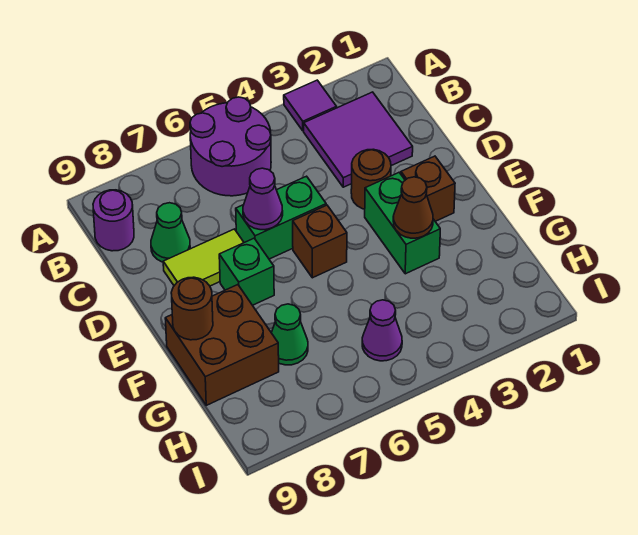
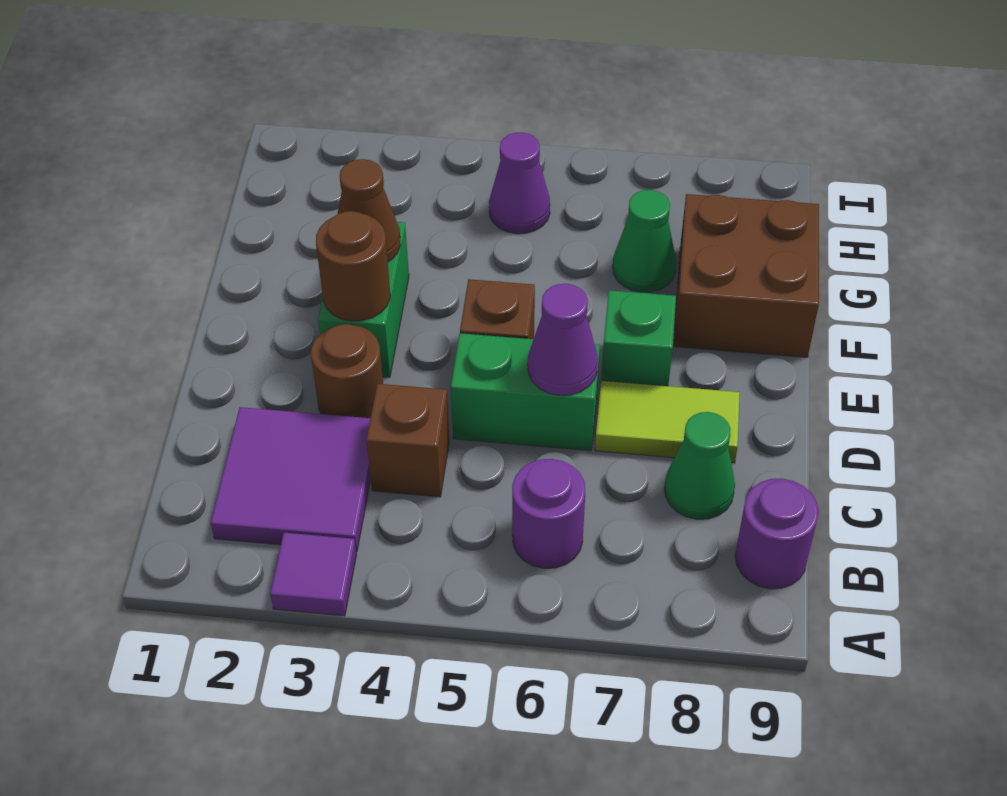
purple round brick A5:B6 level 1 -> purple round brick B6 level 1
brown brick E2 level 1 -> brown brick C4 level 1
brown round brick F9 level 2 -> brown round brick E3 level 2

